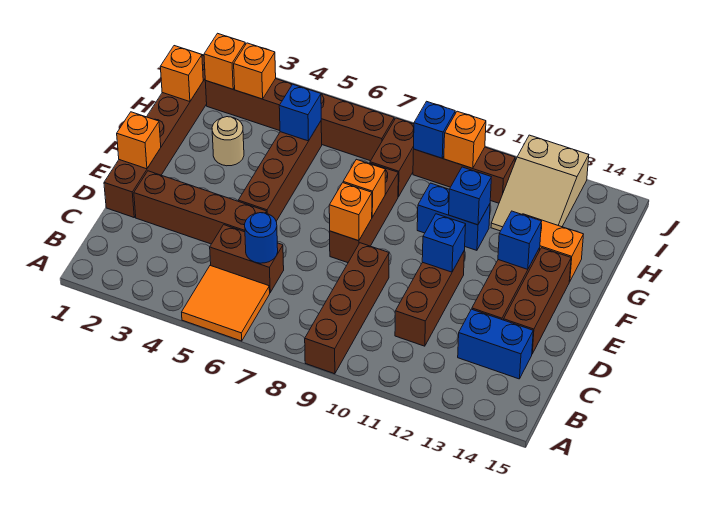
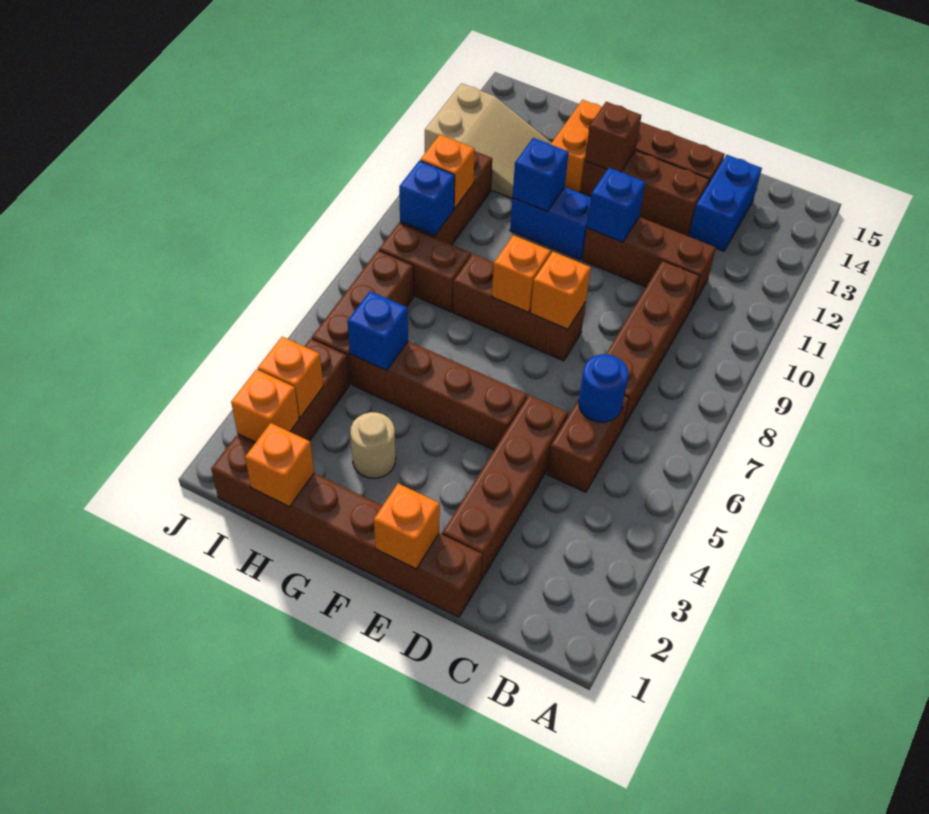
orange tile A5:B6 level 1 -> none
brown brick A9:D9 level 1 -> brown brick C7:C10 level 1
blue brick F13 level 2 -> brown brick F13 level 2
blue brick G10:G11 level 1 -> blue brick F11:G11 level 1

